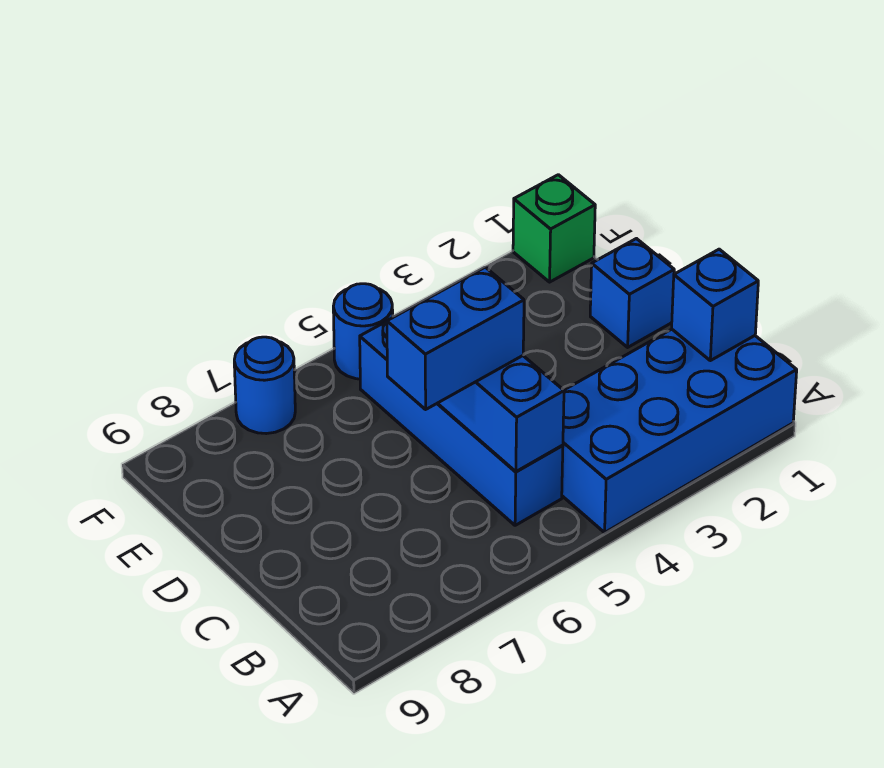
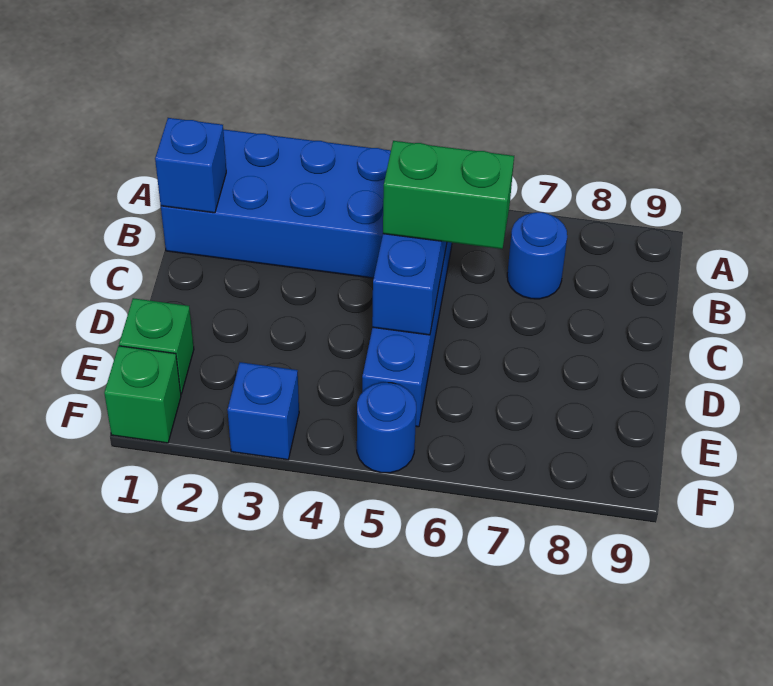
blue brick C5:C6 level 3 -> green brick C5:C6 level 3
blue brick D1 level 1 -> blue brick F3 level 1
none -> green brick E1 level 1
blue round brick F7 level 1 -> blue round brick B7 level 1

